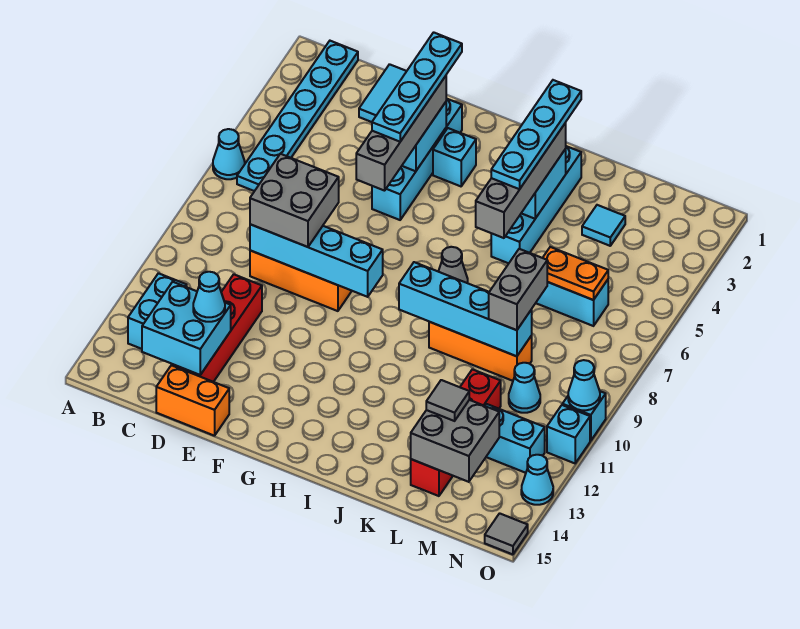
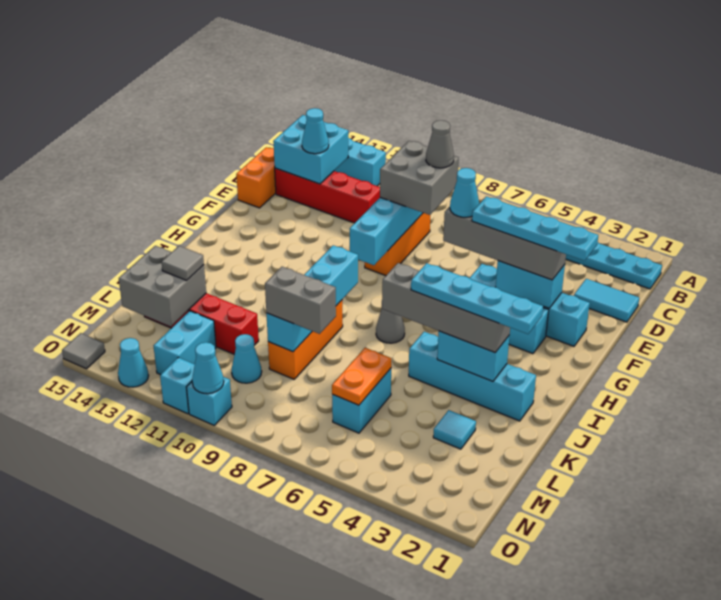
cyan cone A6 level 1 -> cyan cone F6 level 4
none -> grey cone D8 level 4

